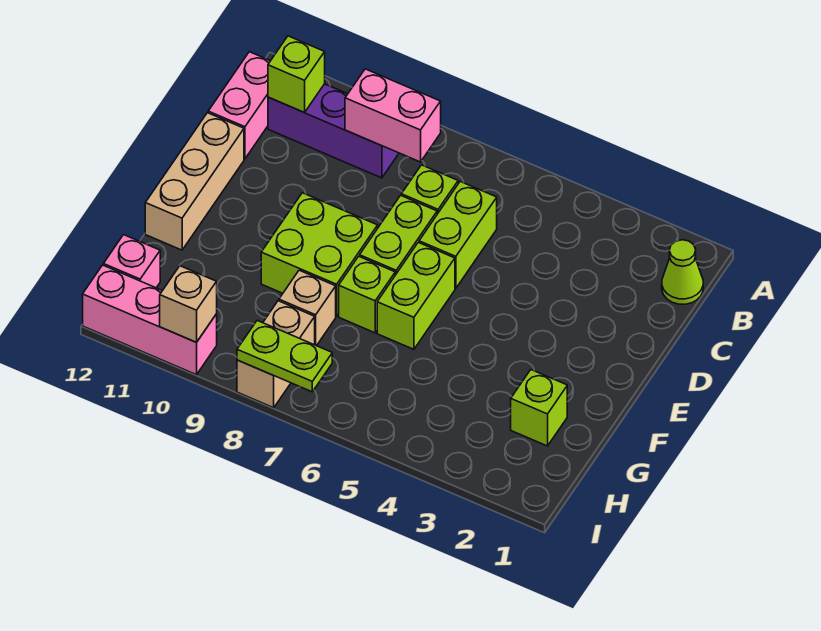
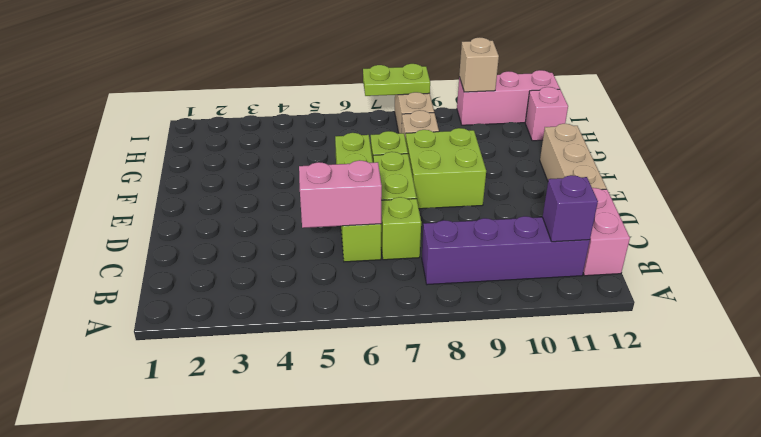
lime cone B1 level 1 -> none
pink brick B8:B9 level 2 -> pink brick C5:C6 level 2
purple brick B9:B11 level 1 -> purple brick B8:B11 level 1
lime brick B11 level 2 -> purple brick B11 level 2
lime brick G2 level 1 -> none

